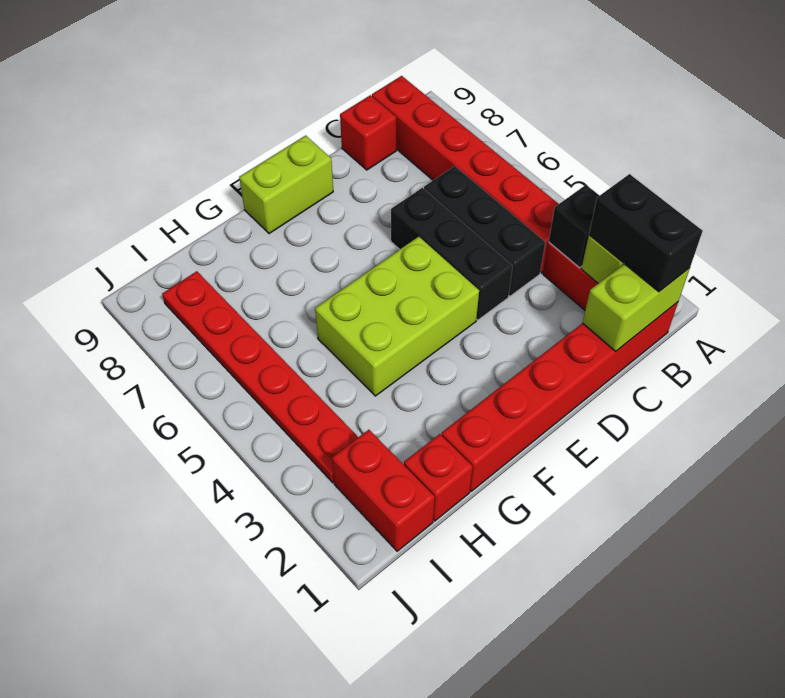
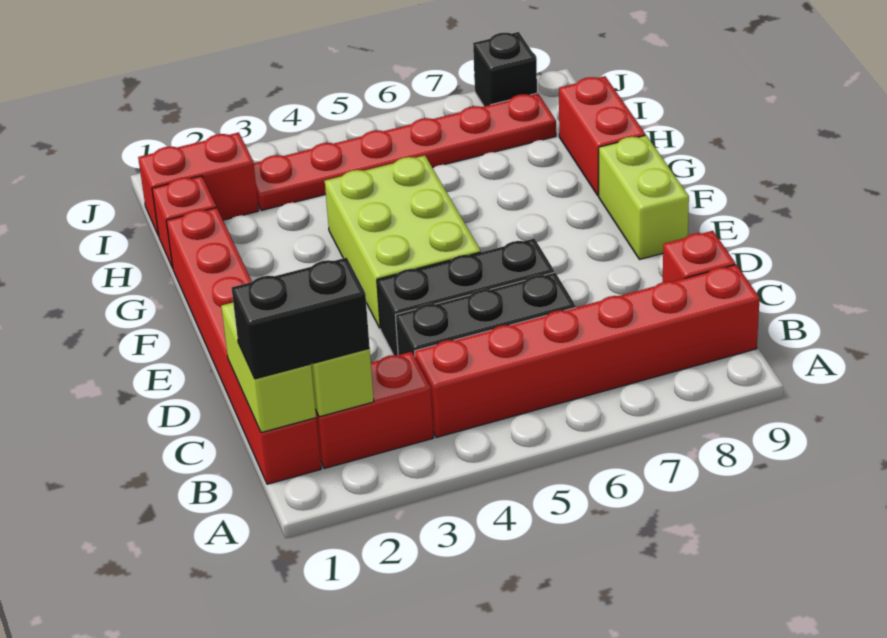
black brick B3 level 2 -> black brick J8 level 1
none -> red brick G9:H9 level 1

